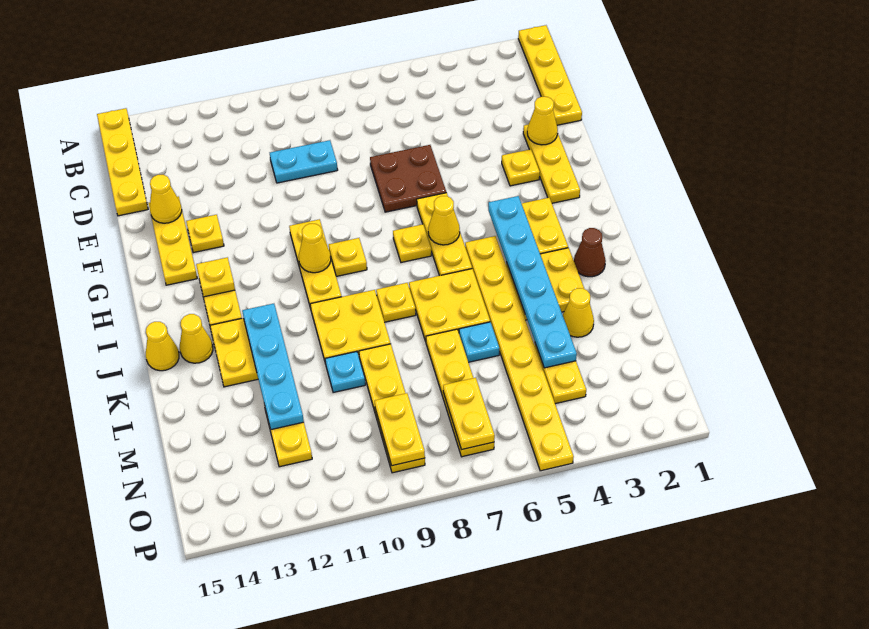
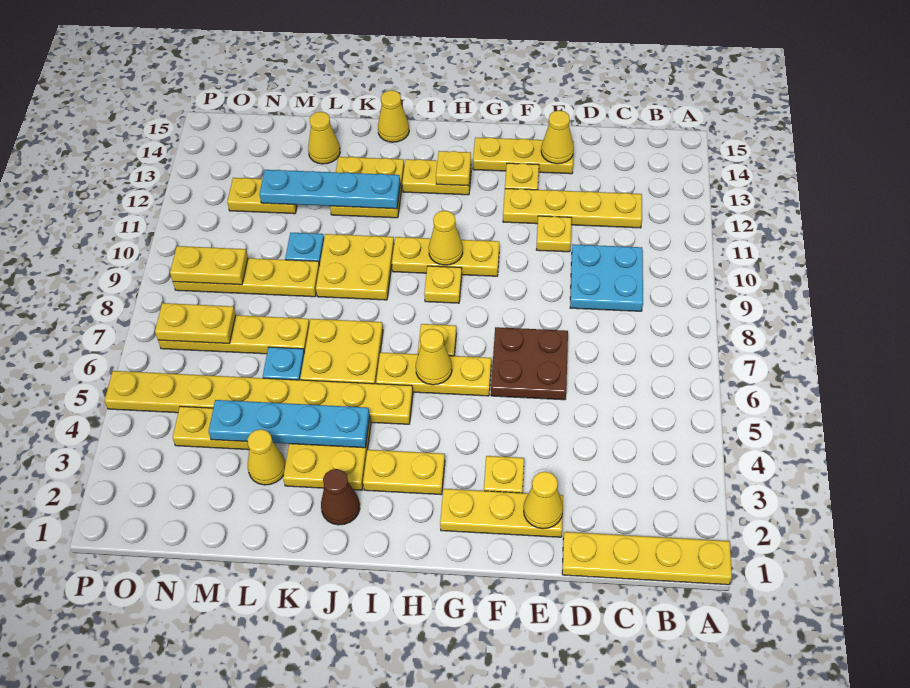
yellow plate A15:D15 level 1 -> yellow plate C12:F12 level 1
cyan plate D9:D10 level 1 -> cyan plate C9:D10 level 1
cyan plate H4:M4 level 2 -> cyan plate J4:M4 level 2
yellow plate J8 level 1 -> yellow plate E11 level 1
yellow cone J14 level 1 -> yellow cone L14 level 1

